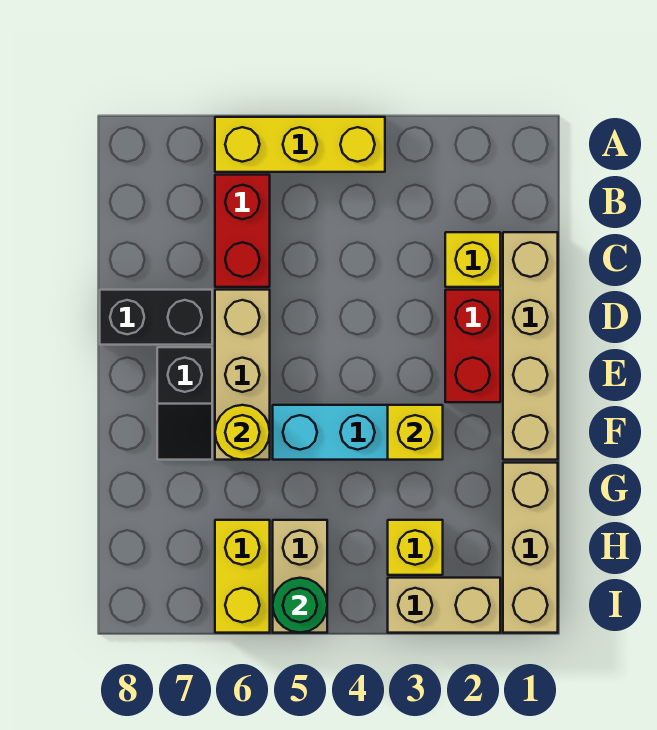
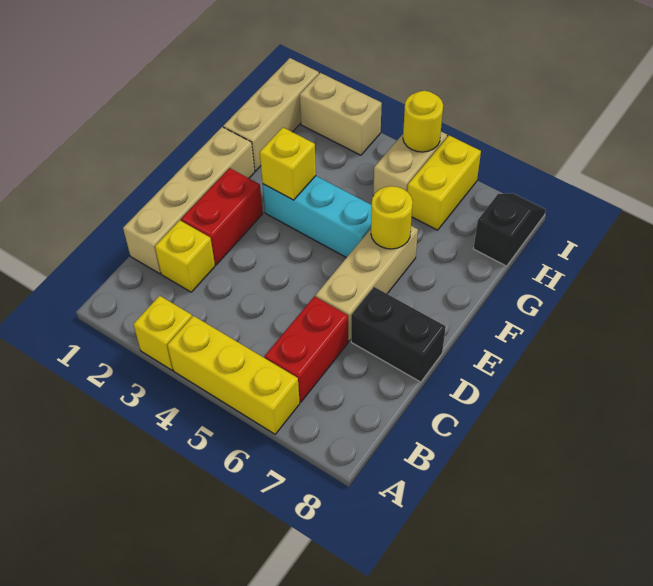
black slope E7:F7 level 1 top E -> black slope H8:I8 level 1 top H
yellow brick H3 level 1 -> yellow brick A3 level 1
green round brick I5 level 2 -> yellow round brick I5 level 2

